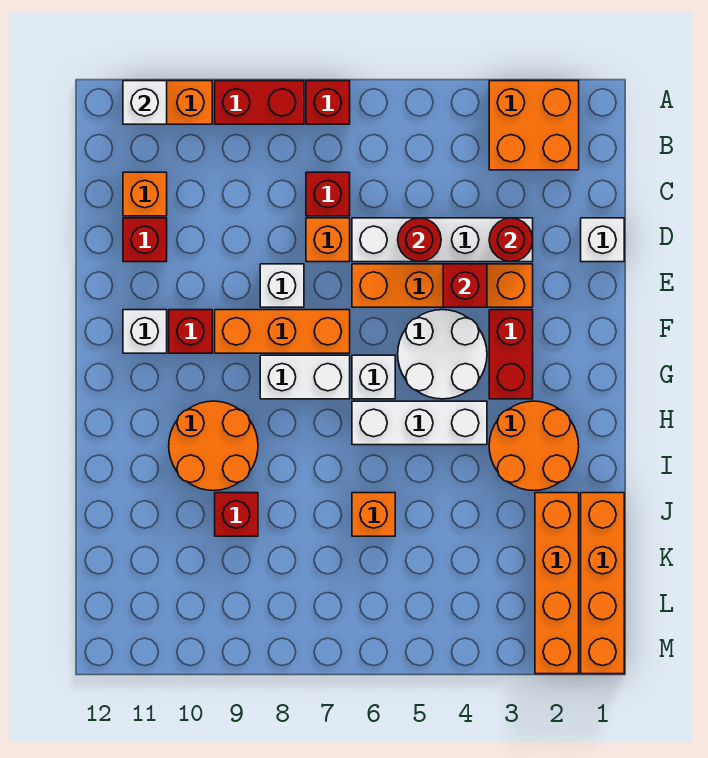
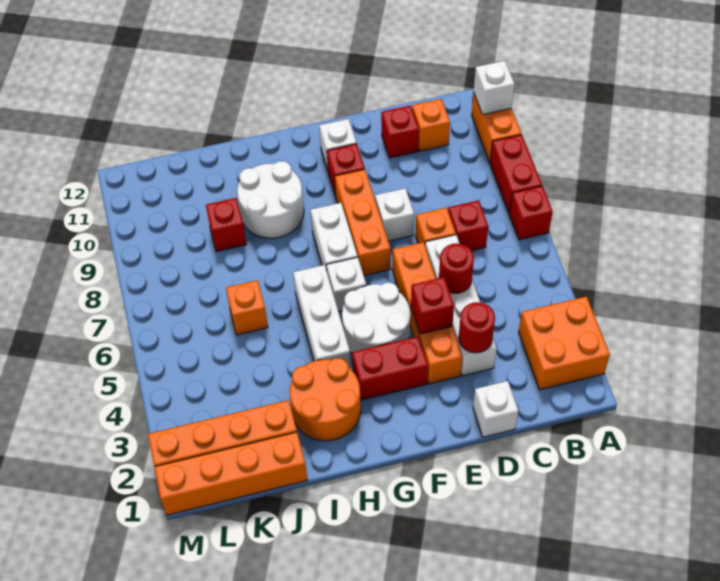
orange round brick H9:I10 level 1 -> white round brick H9:I10 level 1

